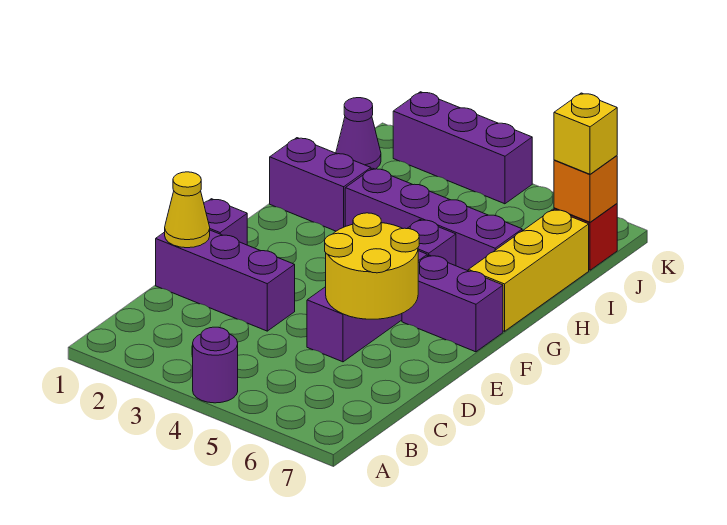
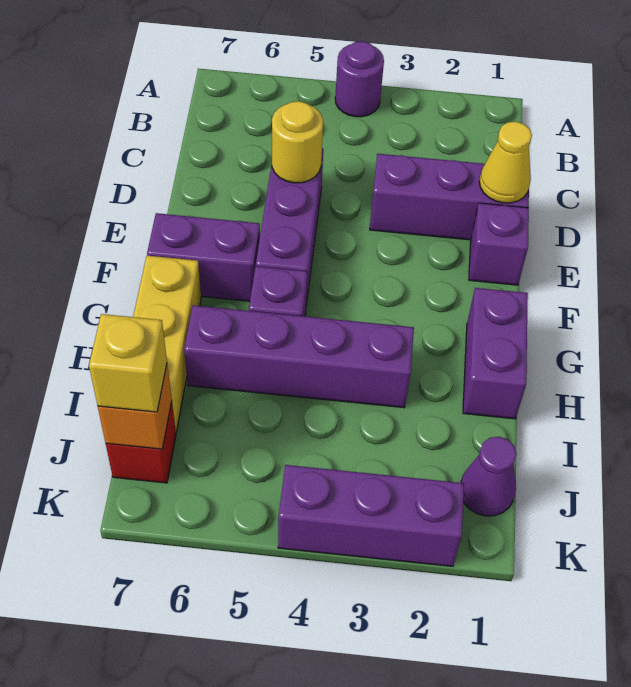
yellow round brick D5:E6 level 2 -> yellow round brick D5 level 2
purple brick H1:H2 level 1 -> purple brick G1:H1 level 1

